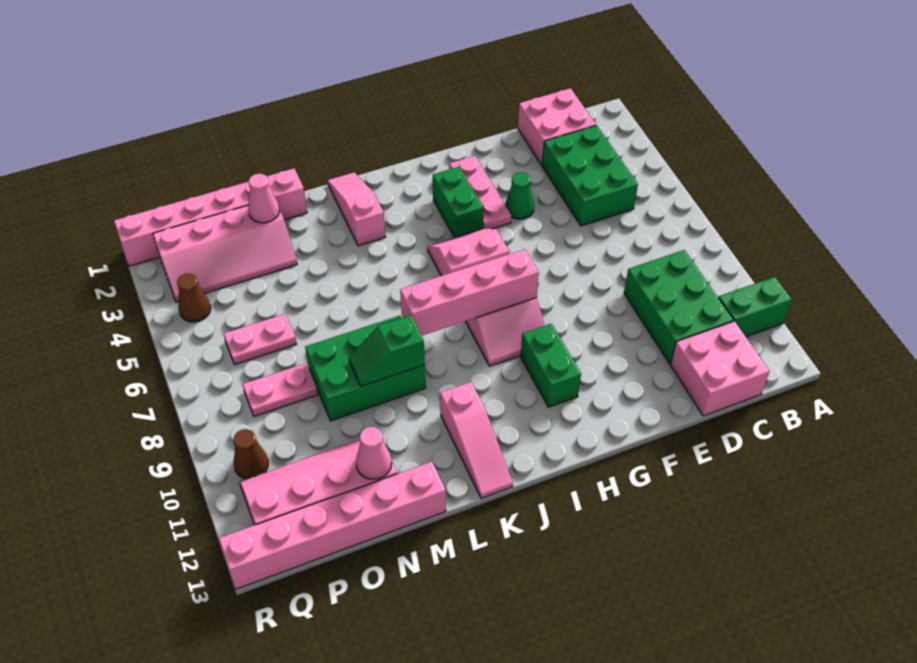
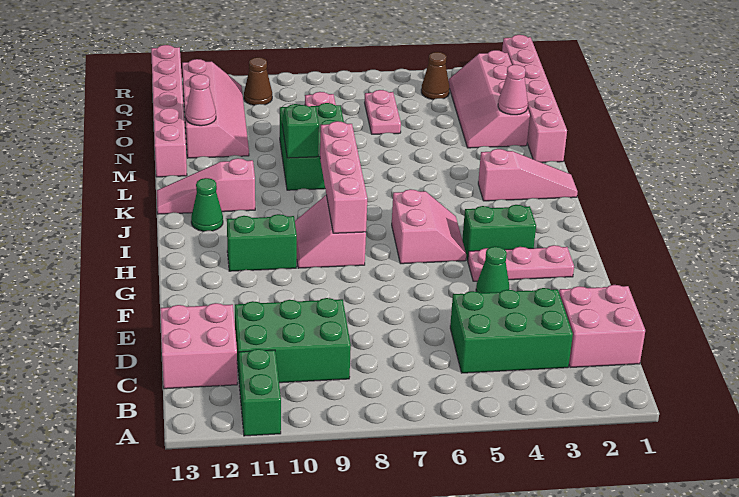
none -> green cone J12 level 1

